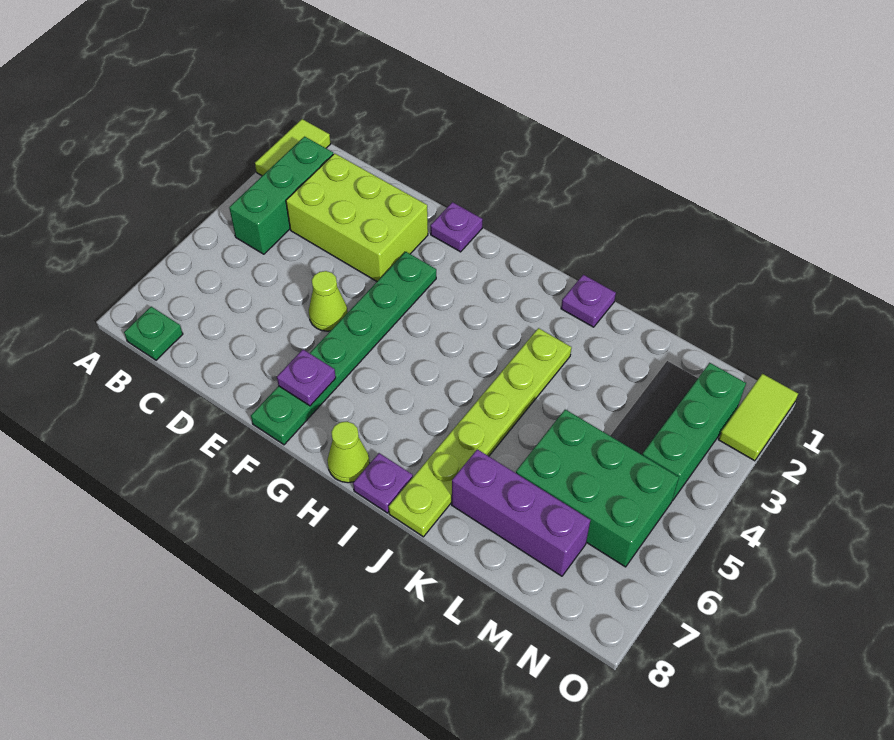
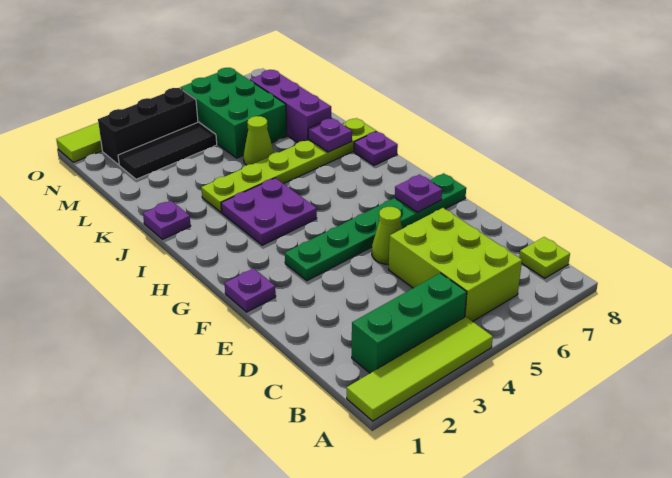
lime tile A1:A2 level 1 -> lime tile A1:A4 level 1
green plate B8 level 1 -> lime plate B8 level 1
lime brick C2:E3 level 1 -> lime brick B5:D6 level 1
none -> purple plate H3:I4 level 1
lime cone H8 level 1 -> lime cone K5 level 1
none -> purple plate J7 level 2
green brick N2:N4 level 1 -> black brick N2:N4 level 1

